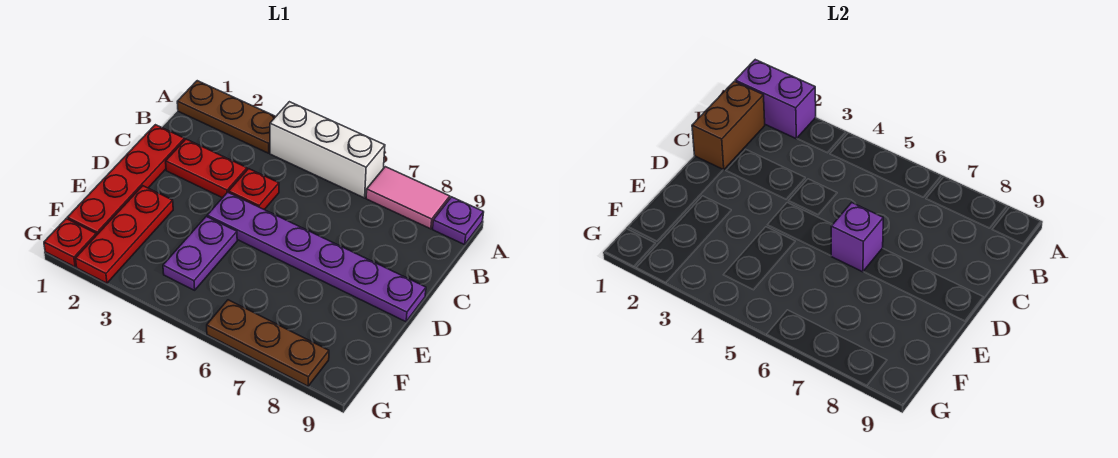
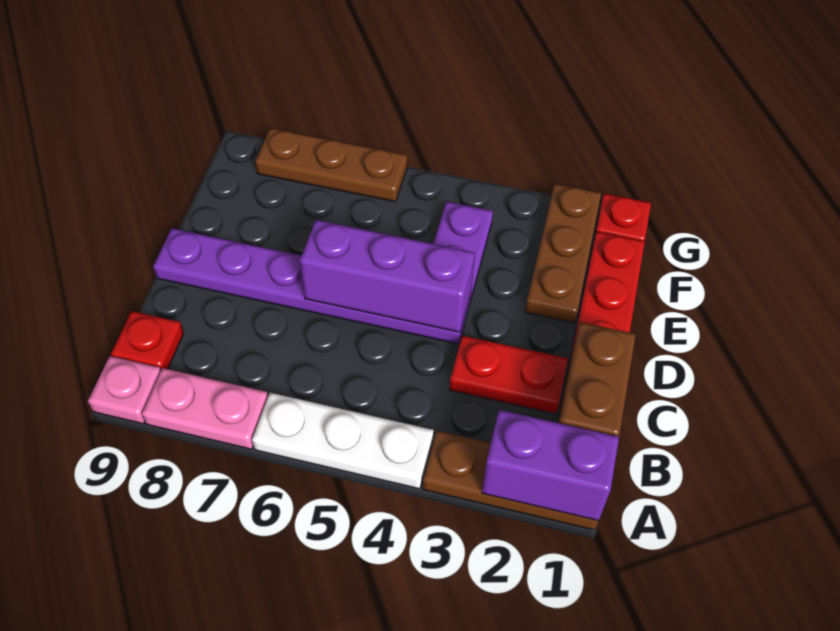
white brick A4:A6 level 1 -> white plate A4:A6 level 1
pink tile A7:A8 level 1 -> pink plate A7:A8 level 1
purple plate A9 level 1 -> pink plate A9 level 1
red plate C4 level 1 -> red plate B9 level 1
purple brick D6 level 2 -> purple brick D4:D6 level 2
red plate E2:G2 level 1 -> brown plate E2:G2 level 1

